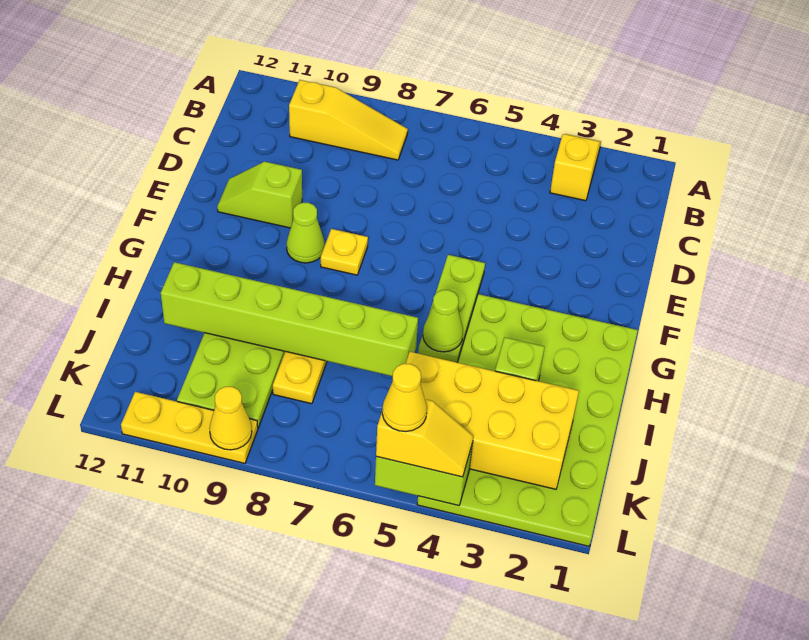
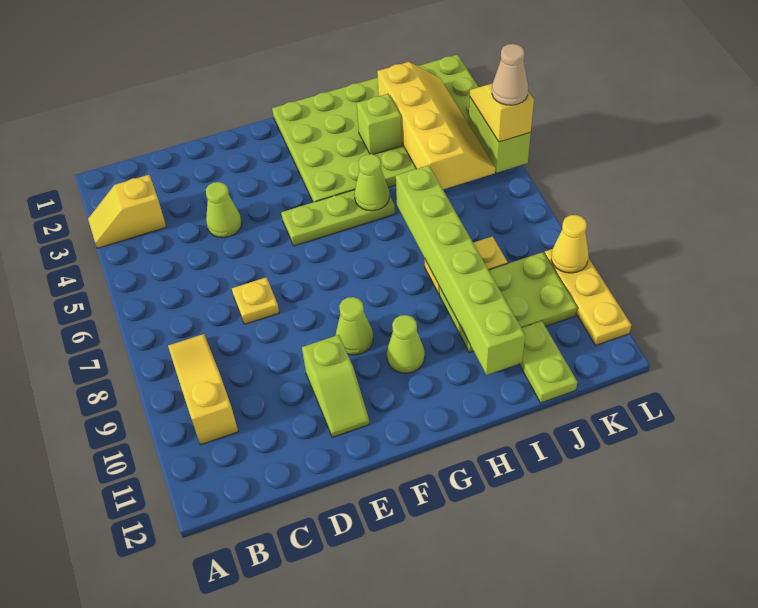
none -> lime cone D4 level 1
yellow plate F8 level 1 -> yellow plate D7 level 1
none -> lime cone G10 level 1
yellow brick J2:K5 level 2 -> yellow slope J2:K5 level 2 top J
none -> lime plate J11:J12 level 1
yellow cone L5 level 4 -> tan cone L5 level 4

